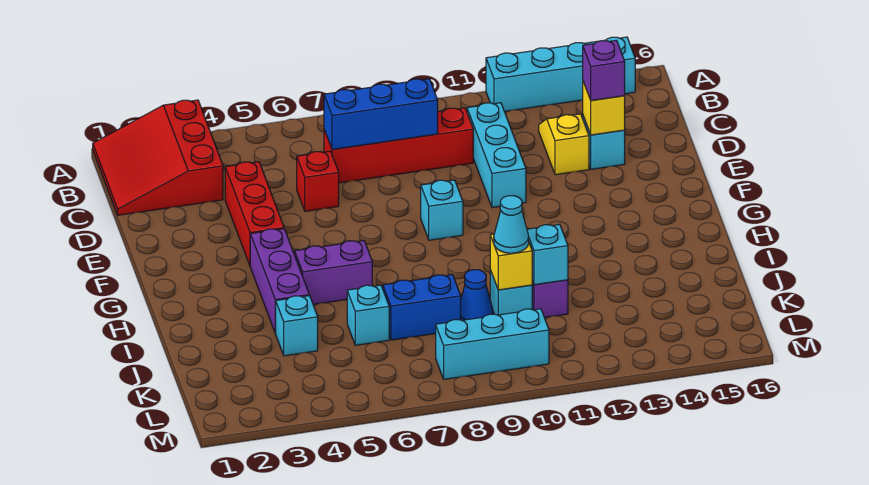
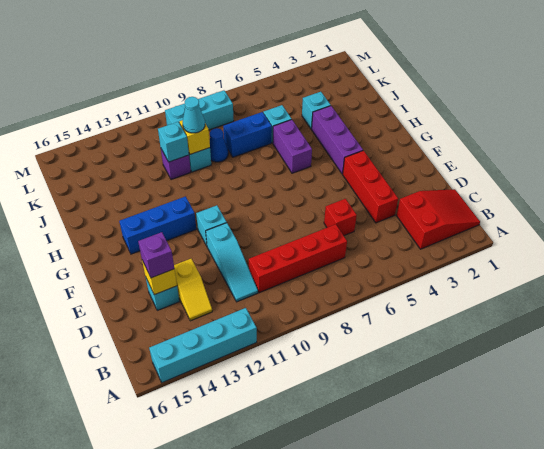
red slope A1:C3 level 1 top 3 -> red slope B1:C3 level 1 top 3
blue brick C7:C9 level 2 -> blue brick G12:G14 level 1
cyan brick C11:E11 level 1 -> cyan slope C11:E11 level 1 top E
cyan brick F9 level 1 -> cyan brick F11 level 1
purple brick H5:H6 level 1 -> purple brick H6:I6 level 1

